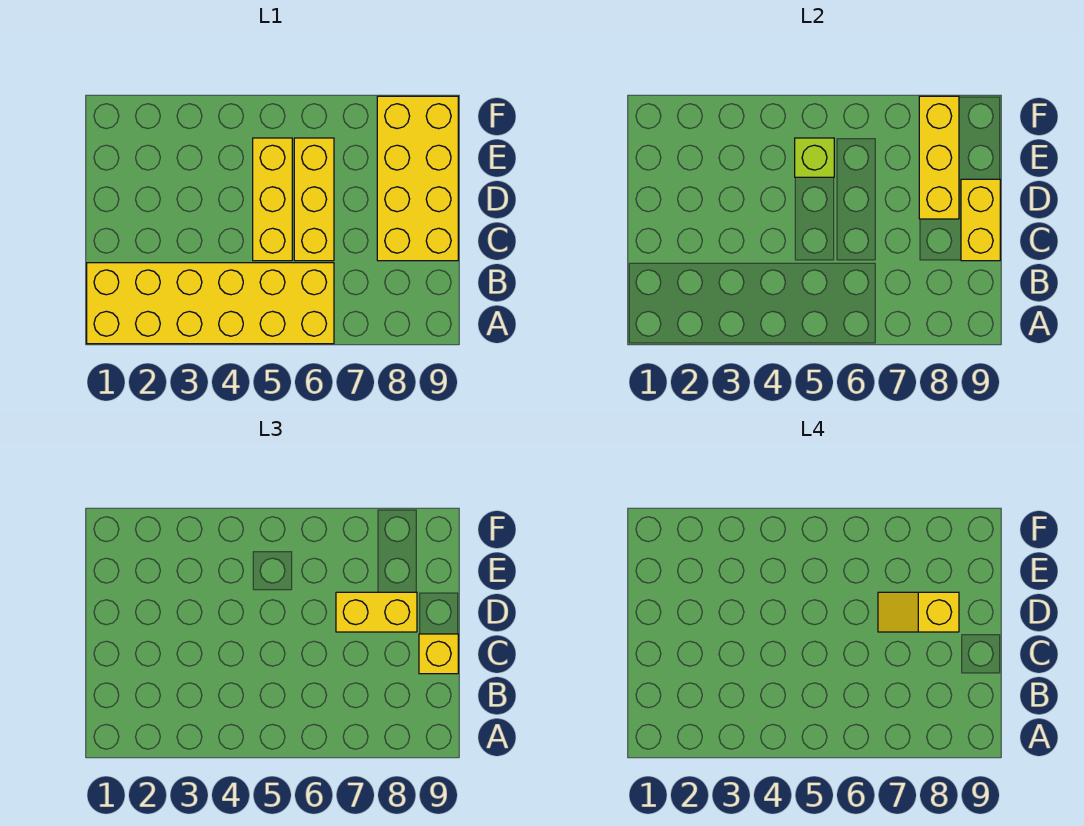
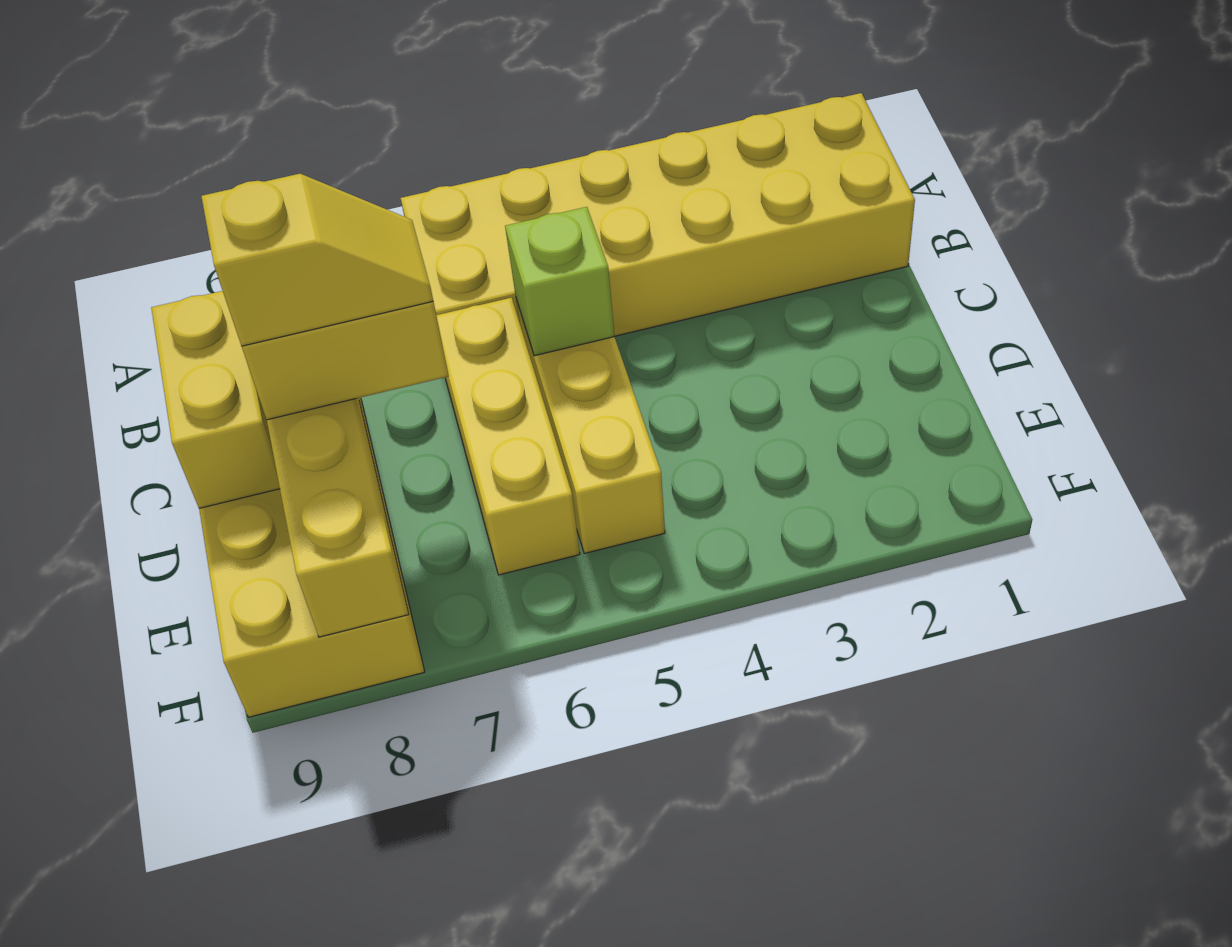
yellow brick C9 level 3 -> none
lime brick E5 level 2 -> lime brick C5 level 2

